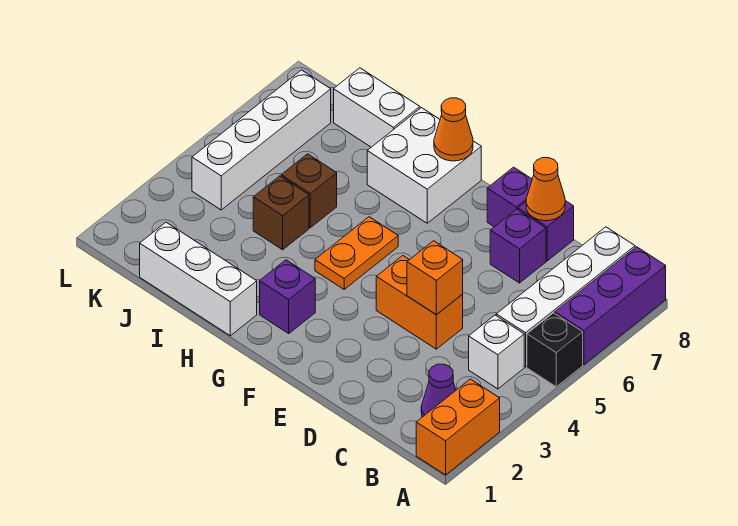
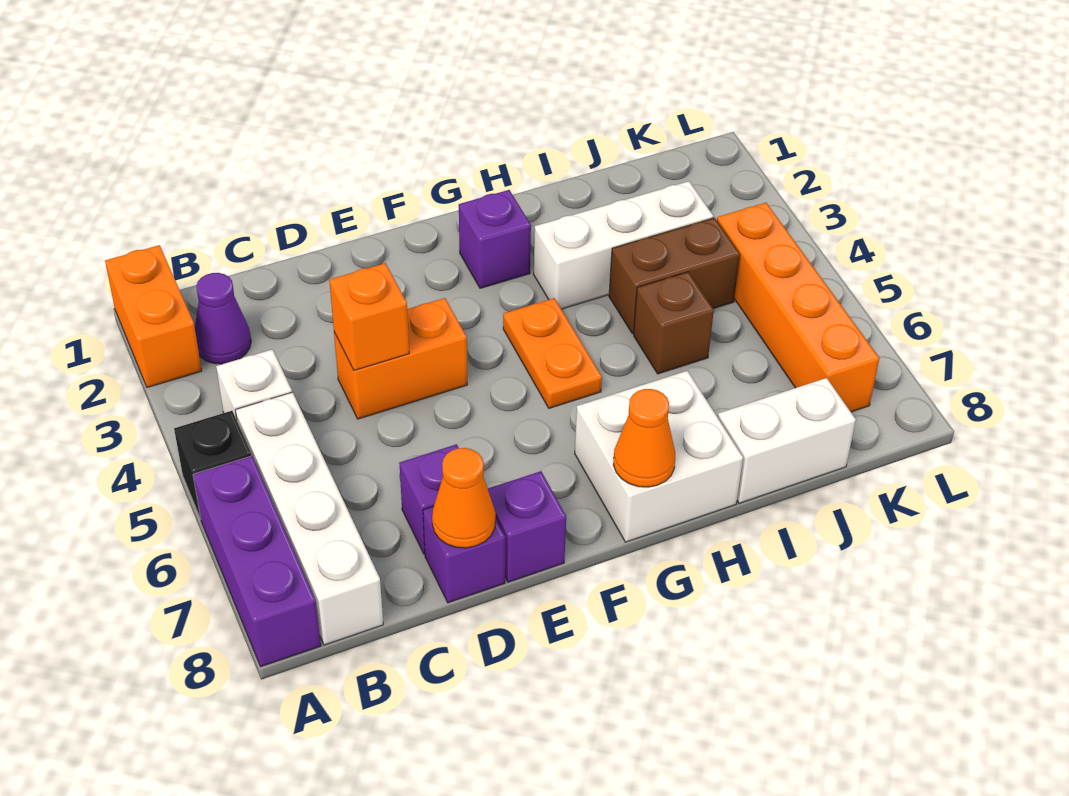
white brick H1:J1 level 1 -> white brick H3:J3 level 1
brown brick I4 level 1 -> brown brick I4:J4 level 1
white brick K4:K7 level 1 -> orange brick K4:K7 level 1

